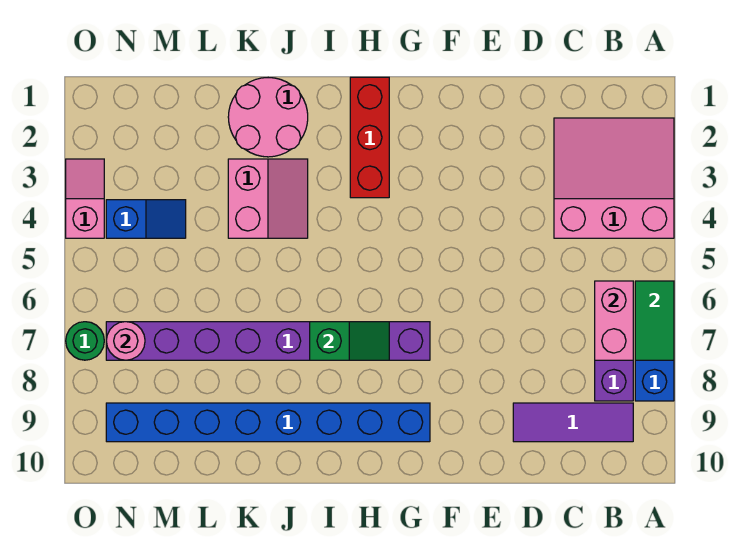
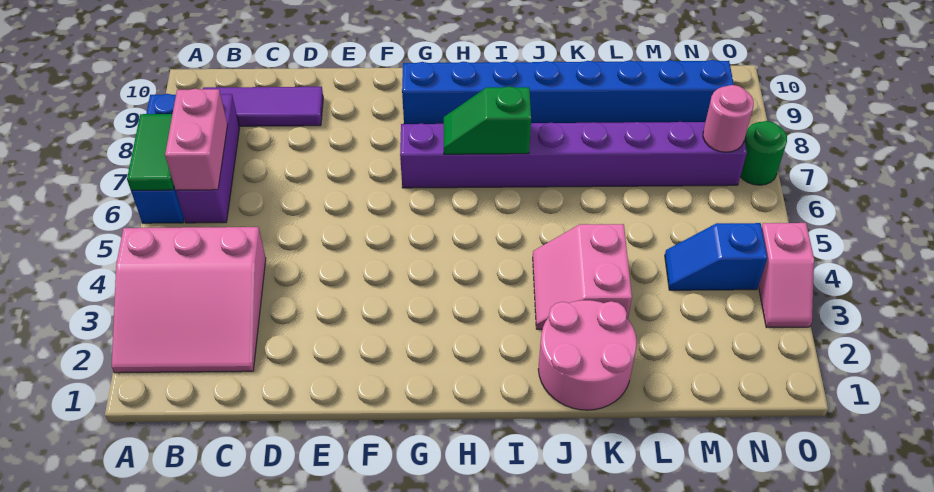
red brick H1:H3 level 1 -> none

